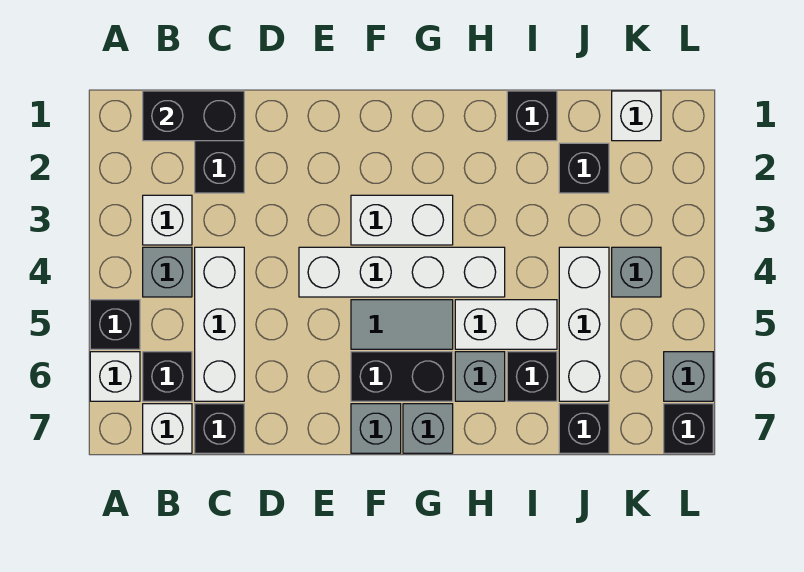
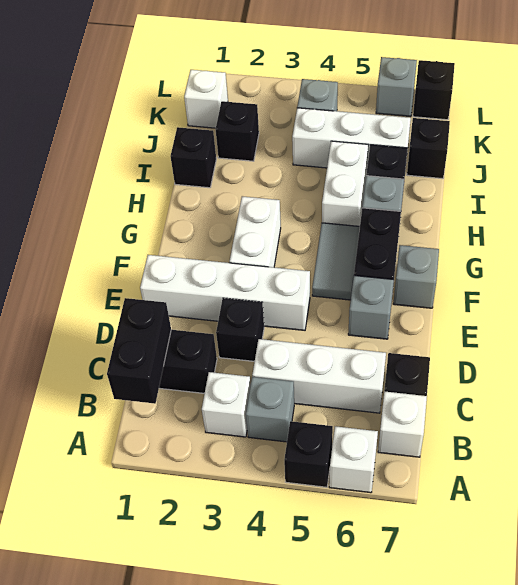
black brick B6 level 1 -> black brick D3 level 1
white brick E4:H4 level 1 -> white brick E1:E4 level 1
grey brick G7 level 1 -> grey brick E6 level 1

